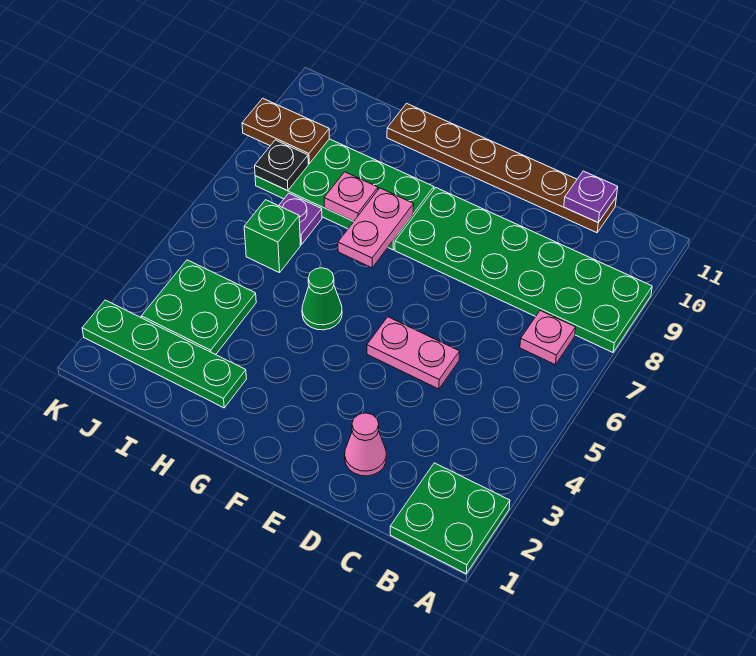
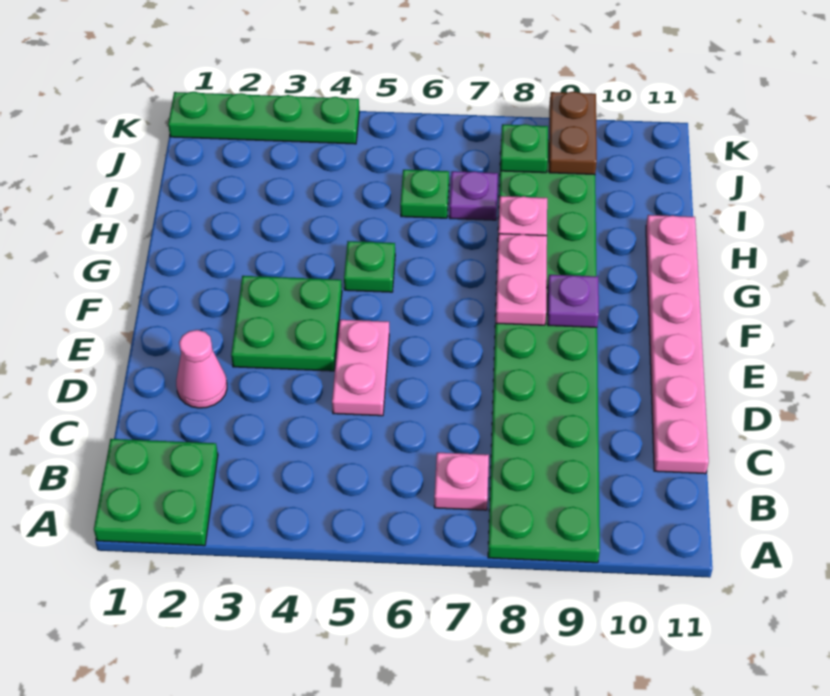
brown plate C11:H11 level 1 -> pink plate C11:H11 level 1
purple plate C11 level 2 -> purple plate F9 level 2
green cone G5 level 1 -> green plate G5 level 1
pink plate G7:G8 level 2 -> pink plate F8:G8 level 2
green plate H2:K2 level 1 -> green plate K1:K4 level 1
green plate I3:J4 level 1 -> green plate E3:F4 level 1
green brick I6 level 1 -> green plate I6 level 1
black plate J8 level 2 -> green plate J8 level 2

